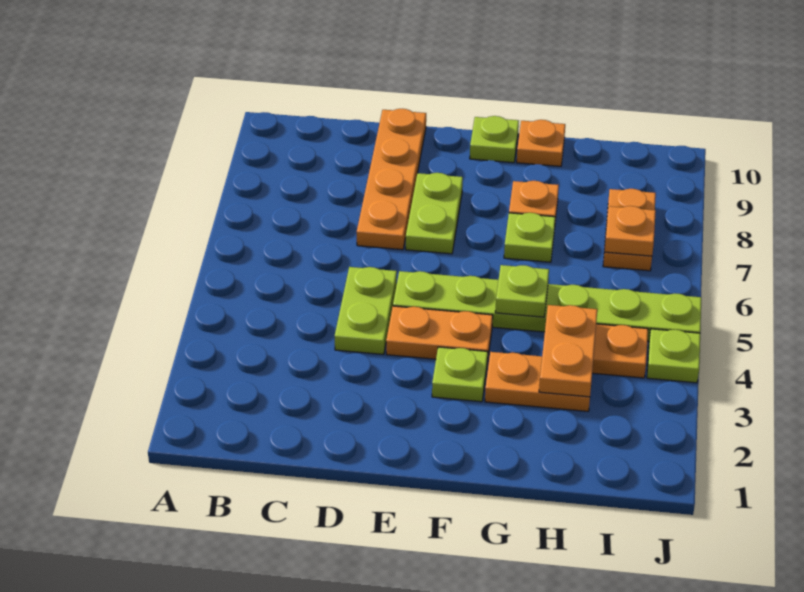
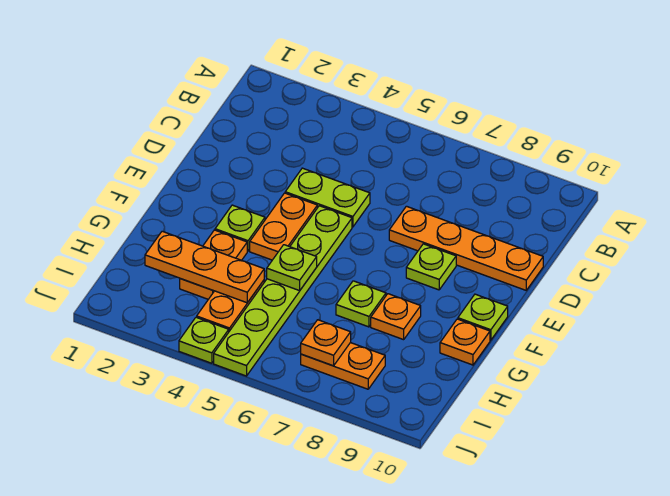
lime plate E7:E8 level 1 -> lime plate E8 level 1
orange plate H3:H4 level 2 -> orange plate H2:H4 level 2

